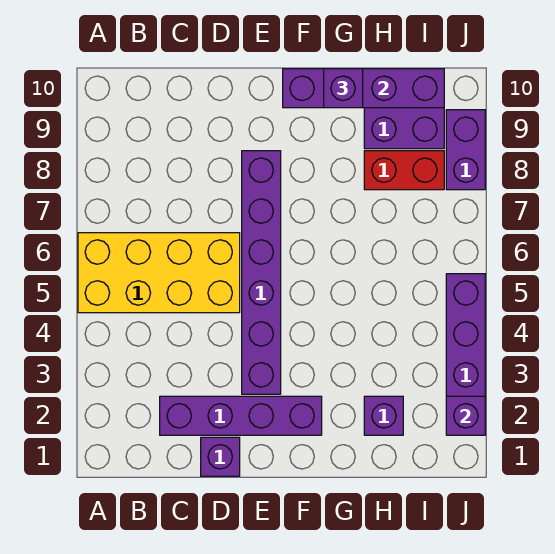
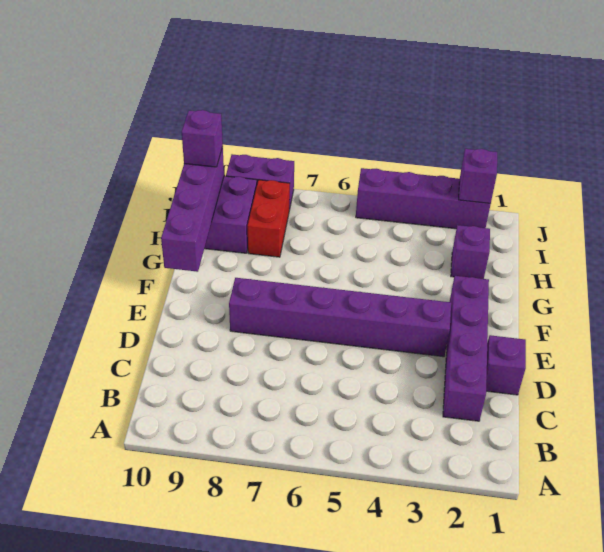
yellow brick A5:D6 level 1 -> none
purple brick G10 level 3 -> purple brick I10 level 3

